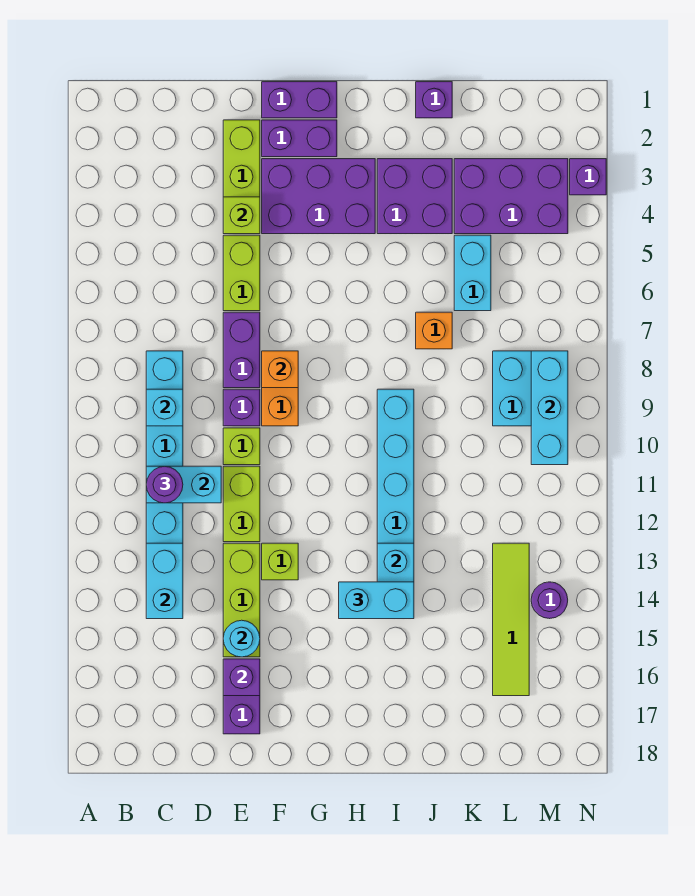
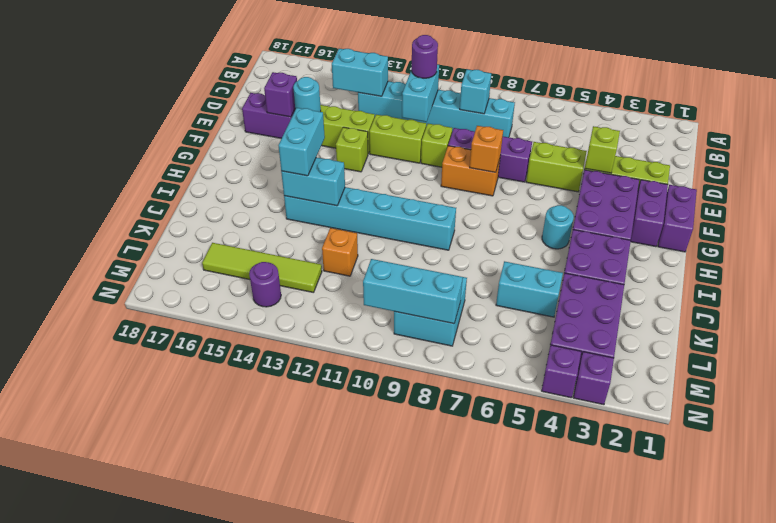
none -> cyan round brick H5 level 1
purple brick J1 level 1 -> purple brick N4 level 1
orange brick J7 level 1 -> orange brick K12 level 1

